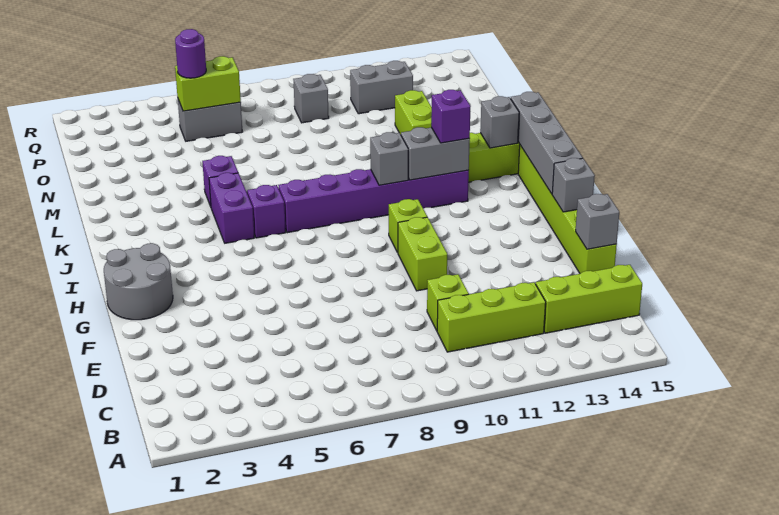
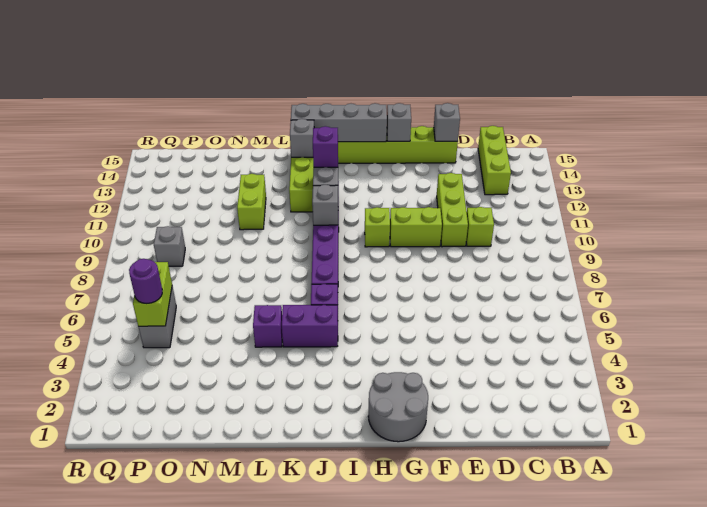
lime brick C10:C12 level 1 -> lime brick E10:E12 level 1
lime brick M12:N12 level 1 -> lime brick M11:M12 level 1
grey brick P11:P12 level 1 -> none

